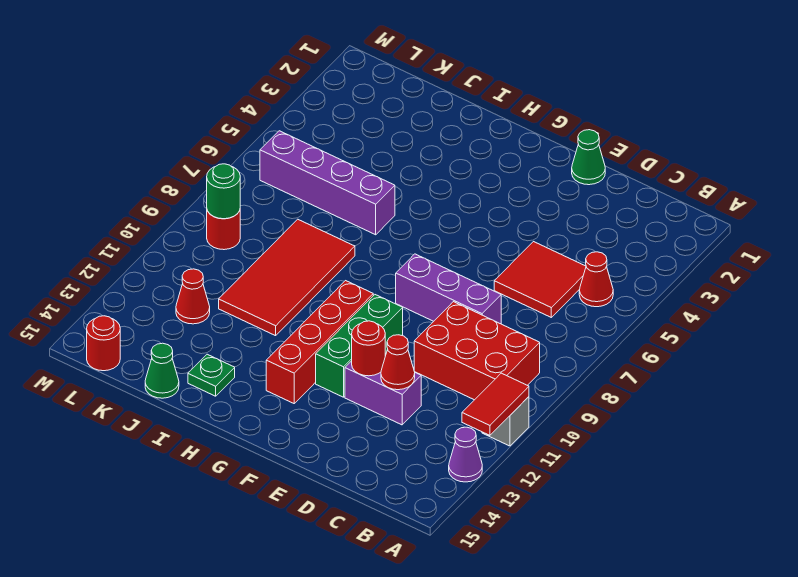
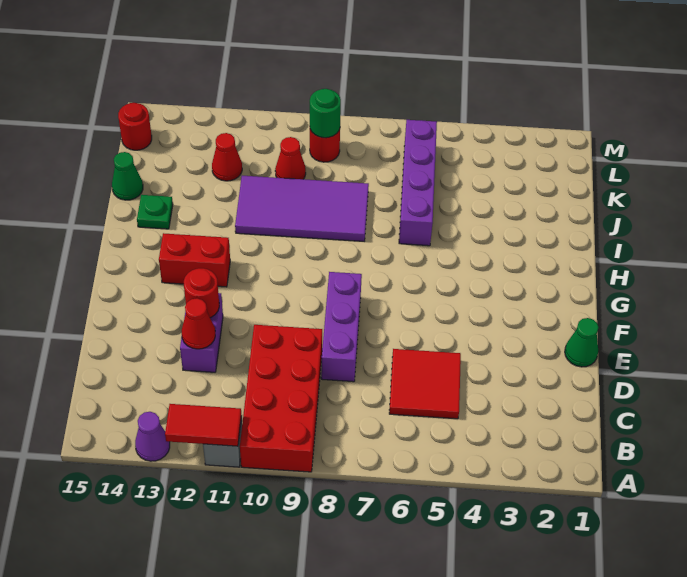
red cone B5 level 1 -> red cone K10 level 1
red brick B9:D10 level 1 -> red brick A9:D10 level 1
green brick F10:F12 level 1 -> none
red brick G10:G13 level 1 -> red brick G12:G13 level 1
red tile I8:J11 level 1 -> purple tile I8:J11 level 1

